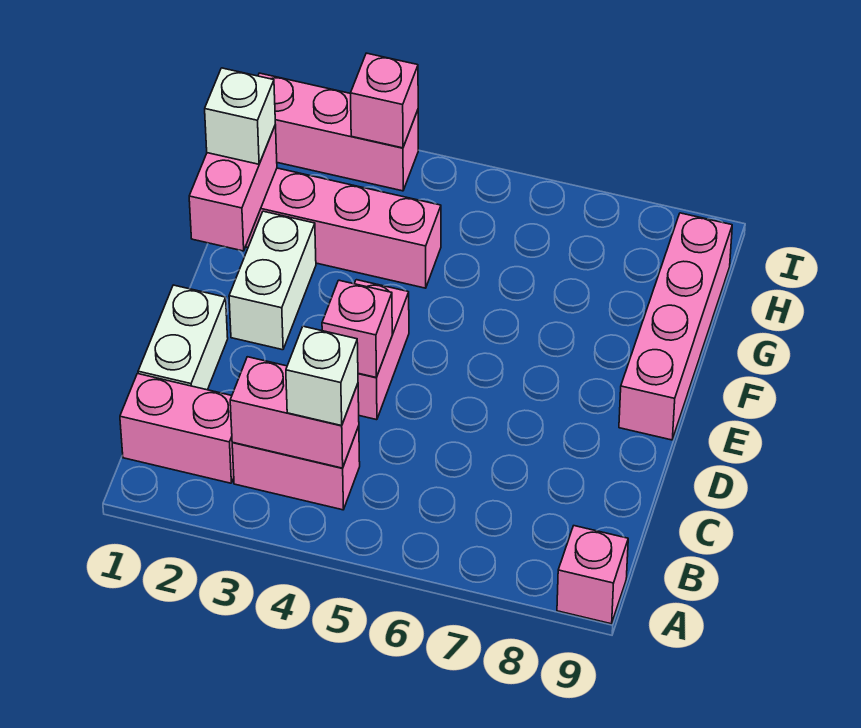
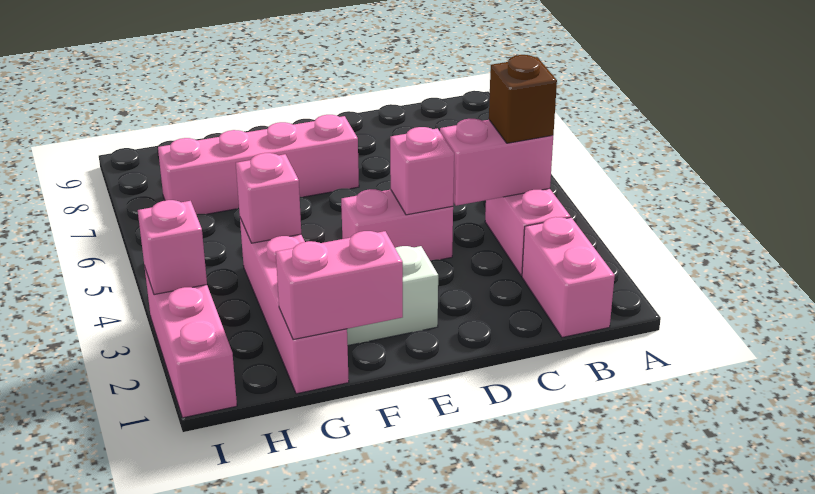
pink brick A9 level 1 -> pink brick G4 level 2
pink brick B3:B4 level 2 -> pink brick B4:C4 level 2
white brick B4 level 3 -> brown brick B4 level 3
white brick C1:D1 level 1 -> none
pink brick E9:H9 level 1 -> pink brick E7:H7 level 1
white brick G1 level 3 -> none

